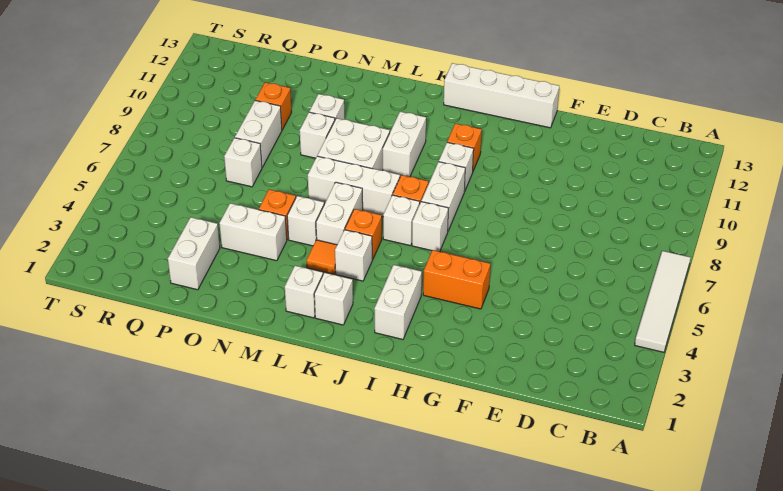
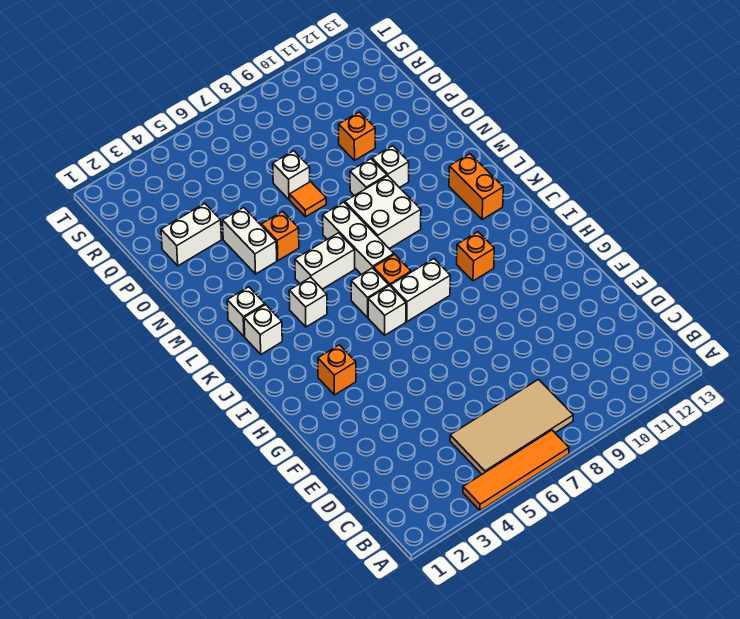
white tile A4:A7 level 1 -> orange tile A4:A7 level 1
none -> tan tile B5:C8 level 1
orange brick G4:H4 level 1 -> orange brick K12:L12 level 1
white brick G13:J13 level 1 -> none
white brick I2:I3 level 1 -> none
white brick I9 level 1 -> none
orange brick K5 level 1 -> orange brick H3 level 1
white brick K9:K10 level 1 -> none
orange tile L4 level 1 -> orange tile O7 level 1
white brick M5 level 1 -> none
white brick P8:P9 level 1 -> none

